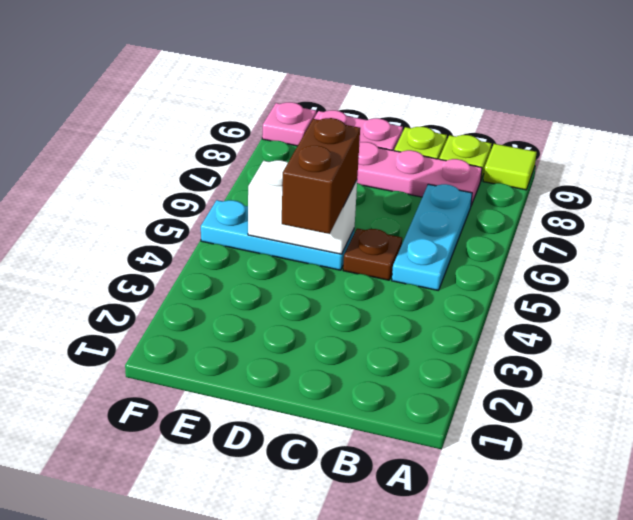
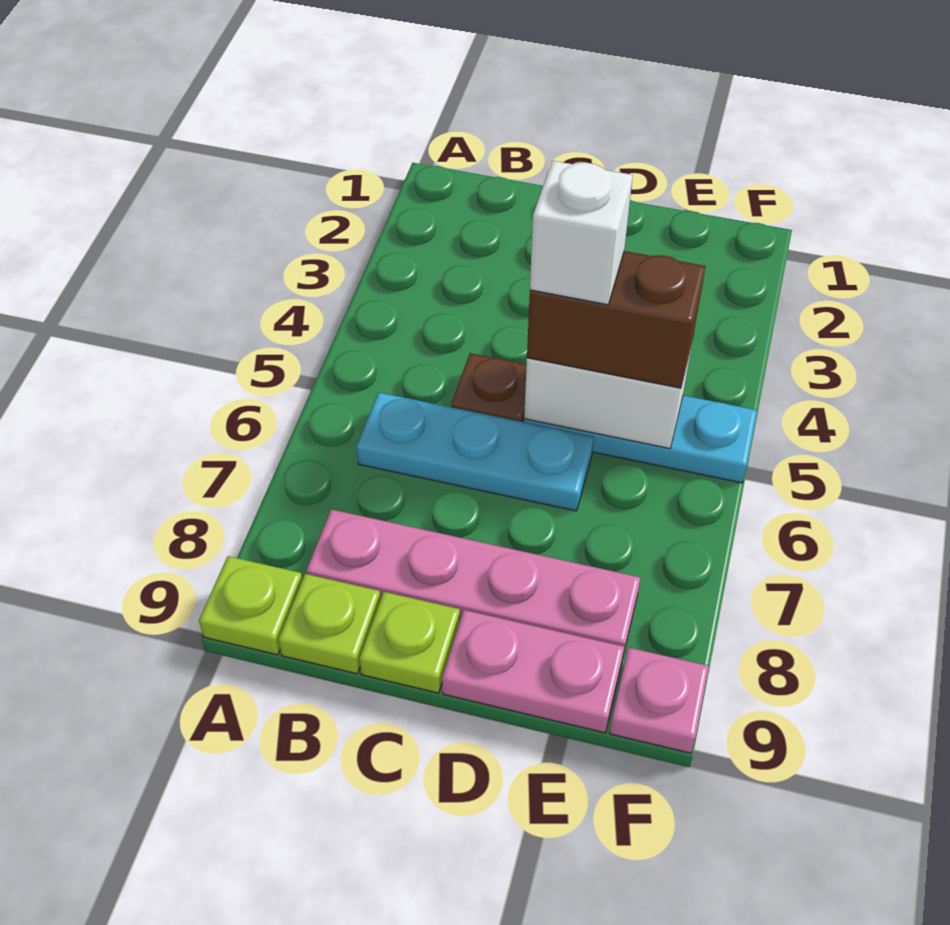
lime tile A9 level 1 -> lime plate A9 level 1
cyan plate B5:B7 level 1 -> cyan plate B6:D6 level 1
brown brick D4:D5 level 3 -> brown brick D5:E5 level 3
none -> white brick D5 level 4

